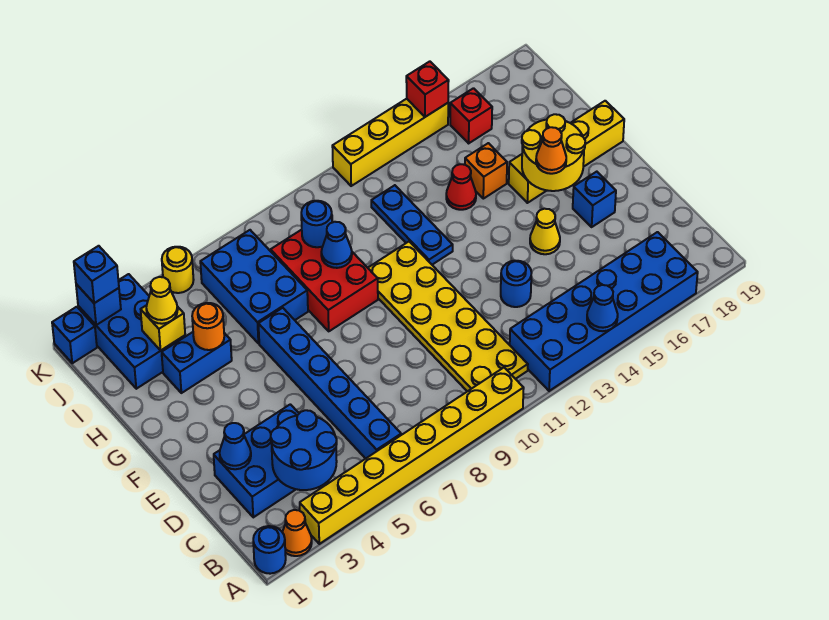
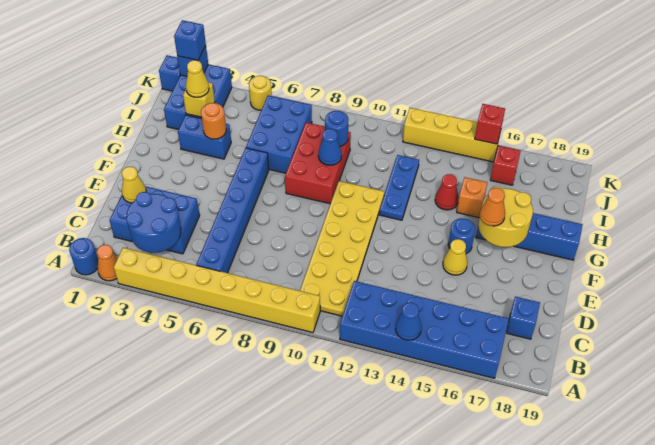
blue cone D2 level 2 -> yellow cone D2 level 2
blue round brick D13 level 1 -> blue round brick F15 level 1
blue brick E17 level 1 -> blue brick C18 level 1
yellow brick G16:G19 level 1 -> blue brick G16:G19 level 1

